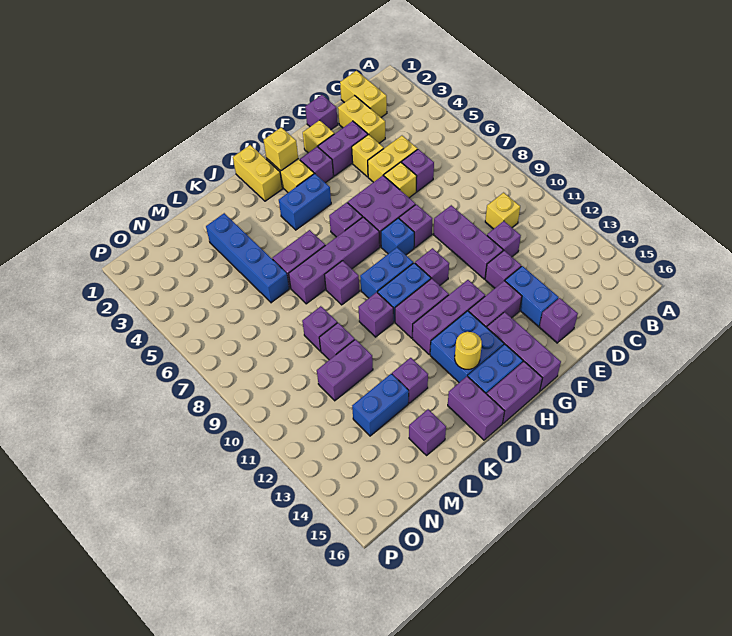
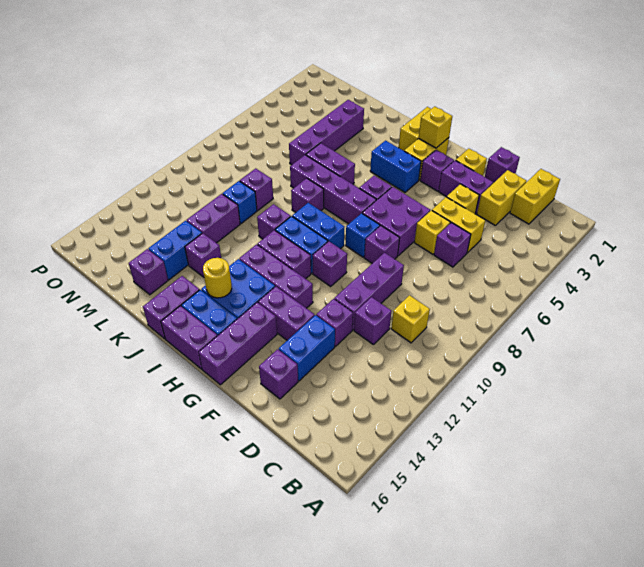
blue brick L3:L6 level 1 -> purple brick L3:L6 level 1
purple brick L10 level 1 -> blue brick L10 level 1
purple brick L11:M11 level 1 -> purple brick L11:L12 level 1
blue brick L13:M13 level 1 -> blue brick L13:L14 level 1

